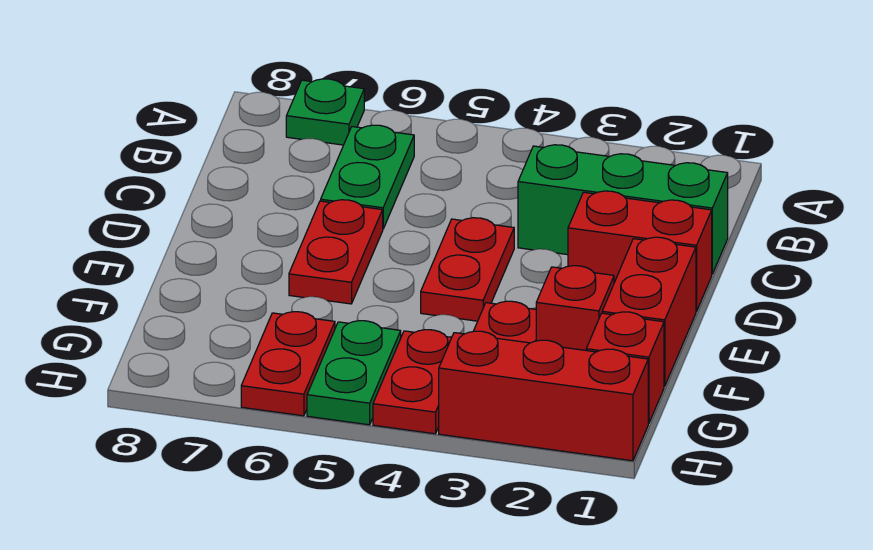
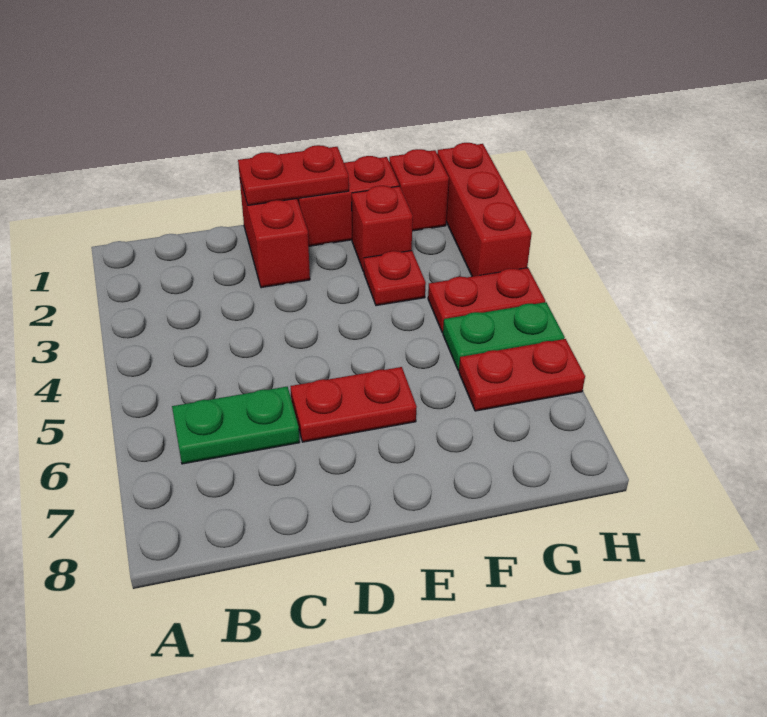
green plate A7 level 1 -> none
green brick C1:C3 level 1 -> none
red plate D4:E4 level 1 -> red plate D1:E1 level 2

